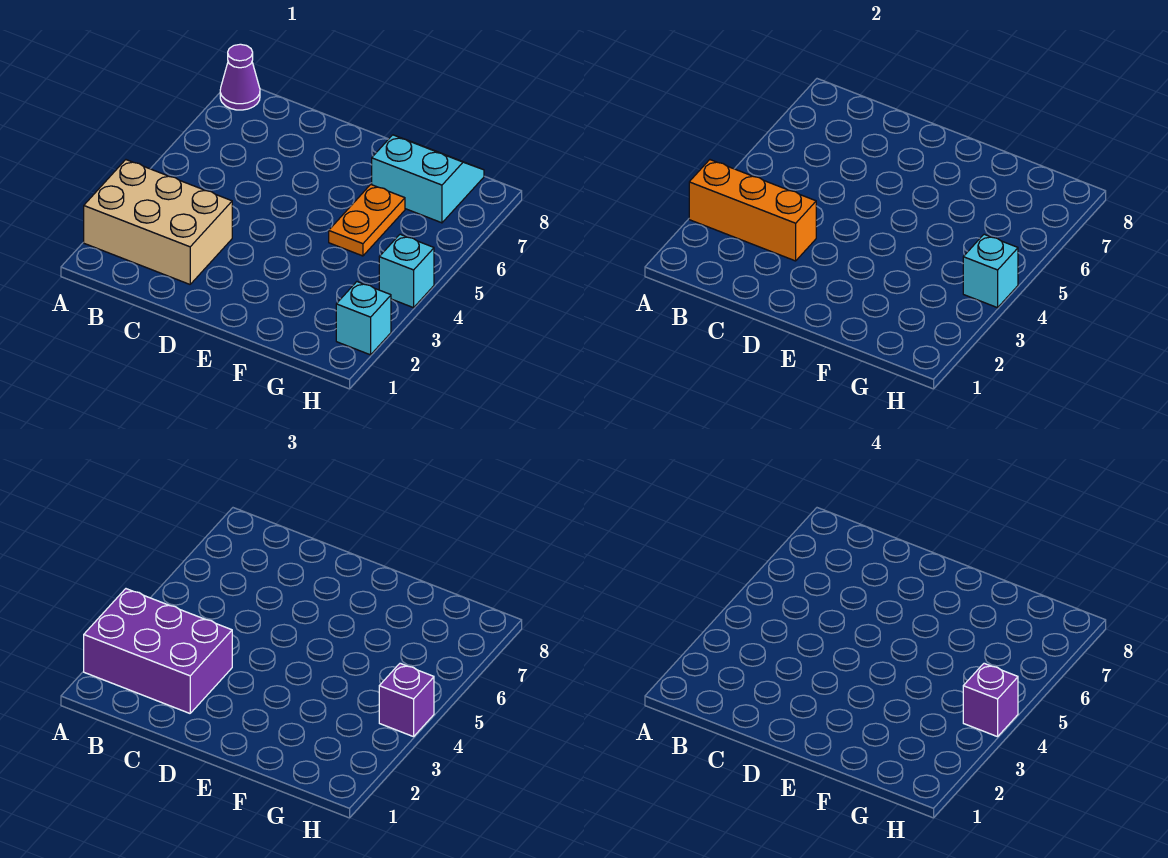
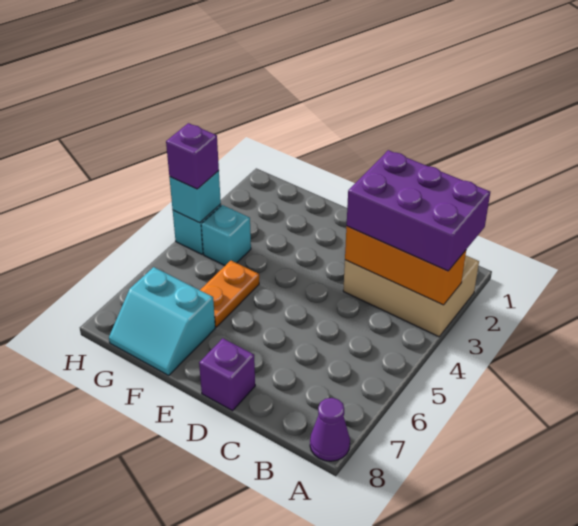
cyan brick H2 level 1 -> cyan brick G4 level 1
purple brick H4 level 4 -> purple brick D8 level 1

